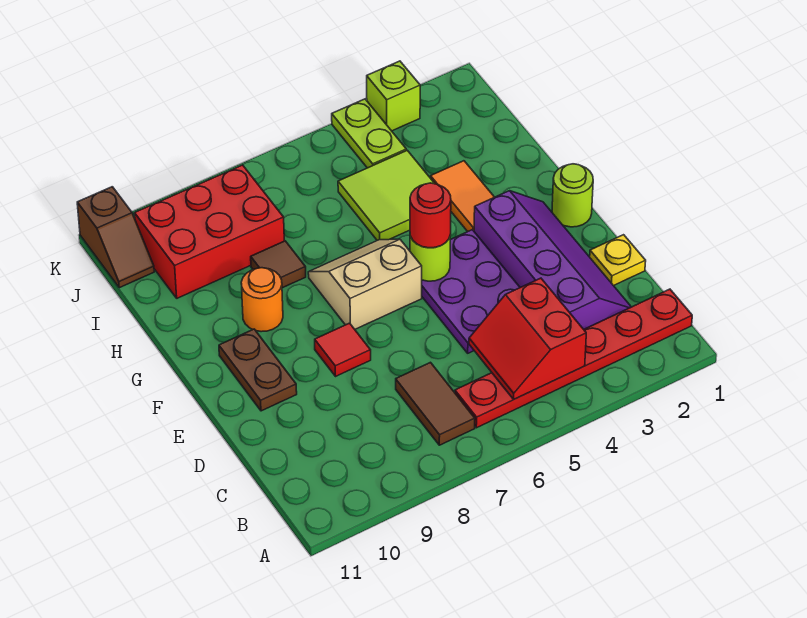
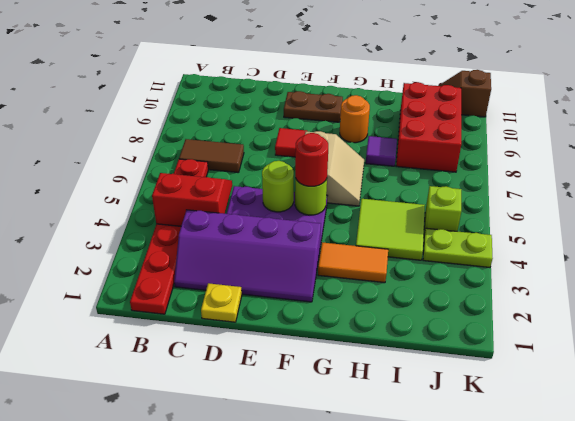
lime round brick F1 level 1 -> lime round brick E5 level 2
brown tile H8 level 1 -> purple tile H8 level 1
lime brick K3 level 1 -> lime brick J5 level 1

